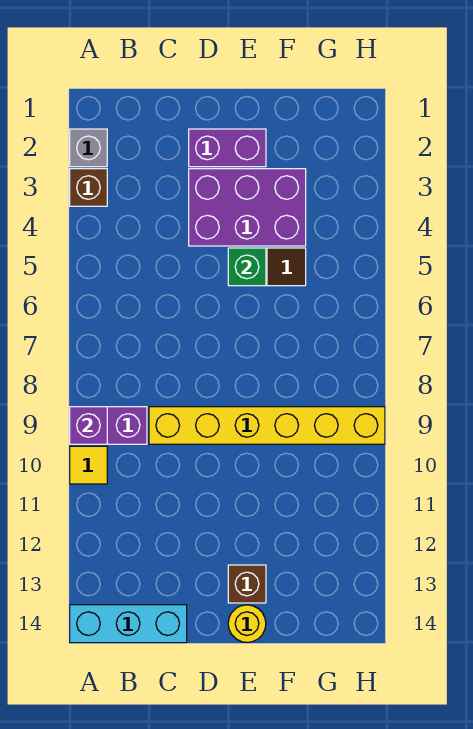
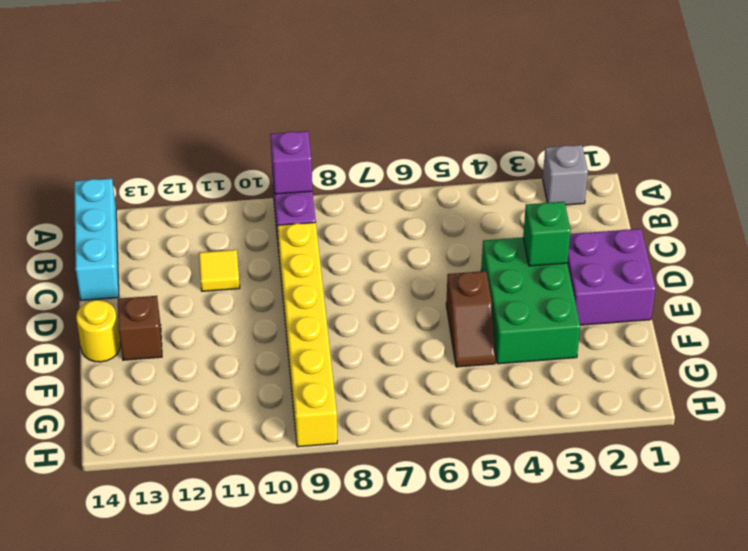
brown brick A3 level 1 -> none
yellow tile A10 level 1 -> yellow tile C11 level 1
purple brick D2:E2 level 1 -> purple brick D1:E2 level 1
purple brick D3:F4 level 1 -> green brick D3:F4 level 1
green brick E5 level 2 -> green brick D3 level 2

